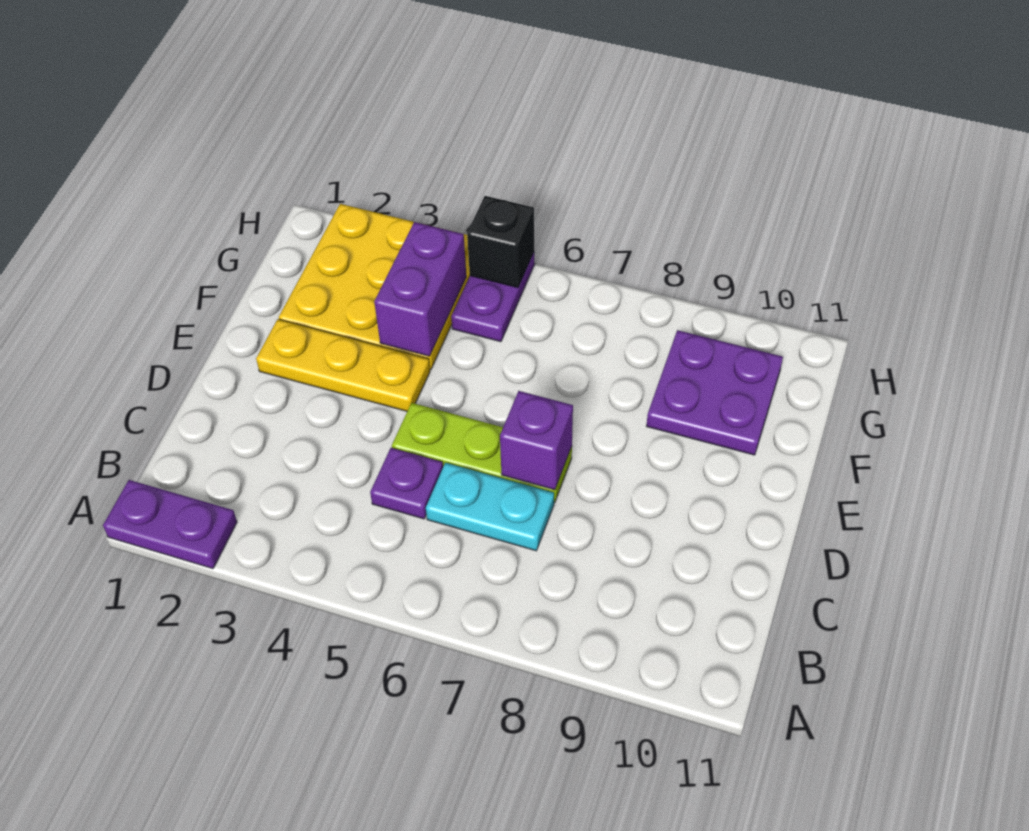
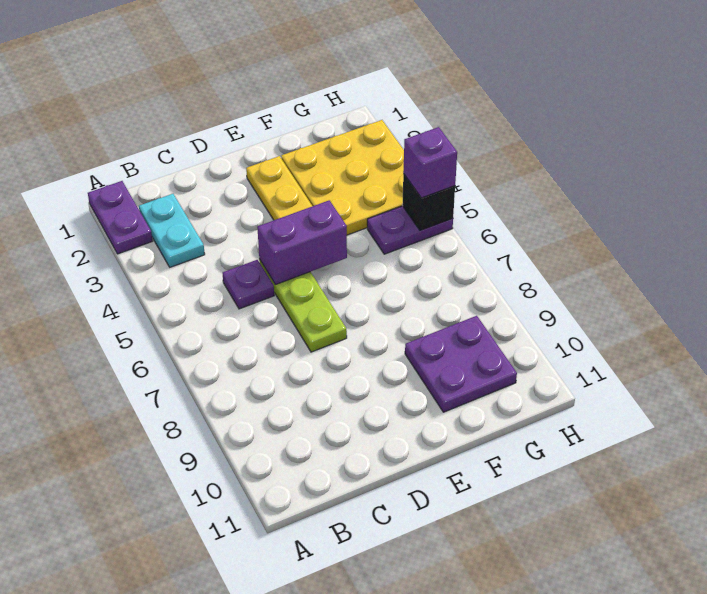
cyan plate C6:C7 level 1 -> cyan plate B2:B3 level 1
purple brick D7 level 2 -> purple brick H5 level 3
purple brick F4:G4 level 2 -> purple brick D5:E5 level 2

